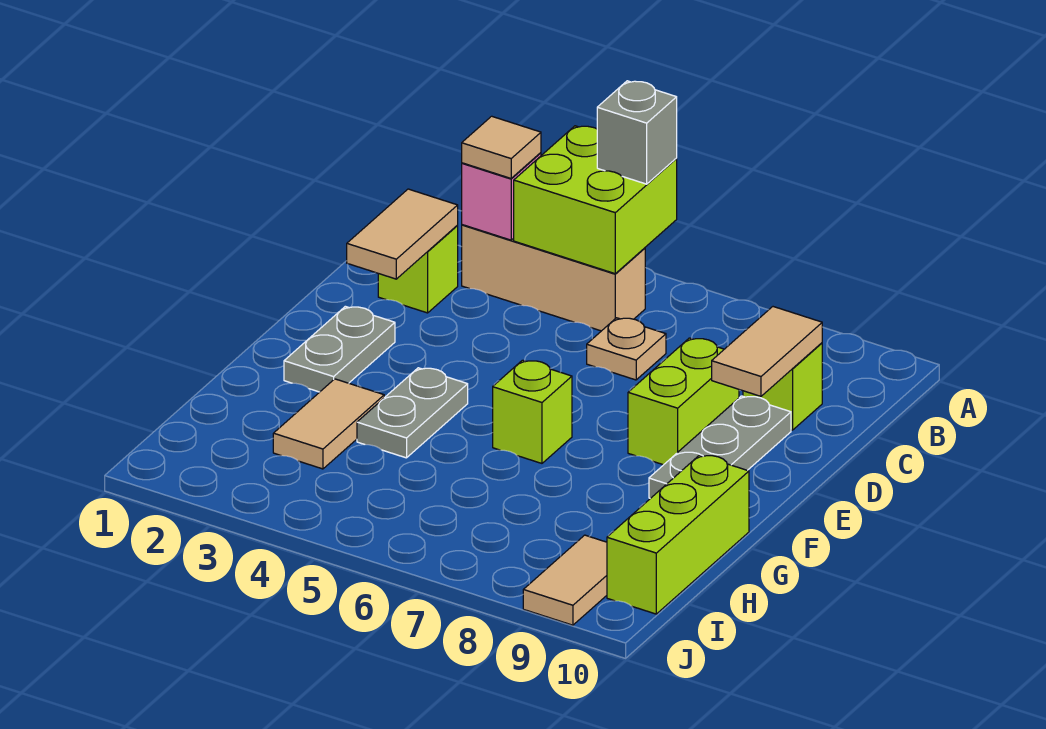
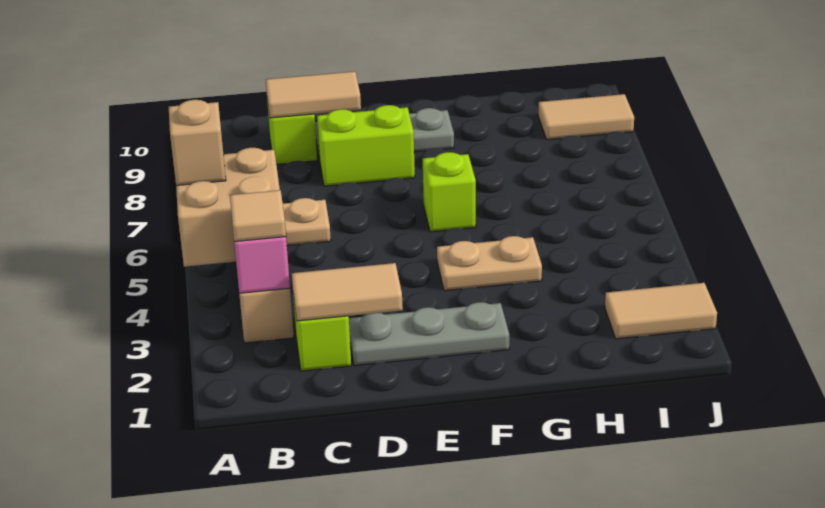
lime brick A4:B5 level 2 -> tan brick A4:B5 level 2
grey brick A5 level 3 -> tan brick A5 level 3
grey plate E2:F2 level 1 -> grey plate D2:F2 level 1
grey plate F4:G4 level 1 -> tan plate F4:G4 level 1
tan tile G3:H3 level 1 -> tan tile I2:J2 level 1
lime brick G10:I10 level 1 -> none

